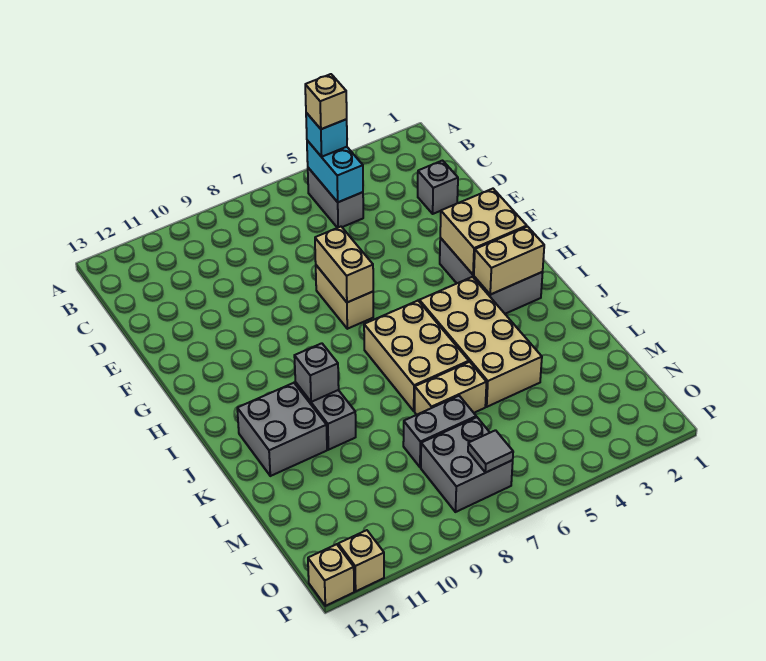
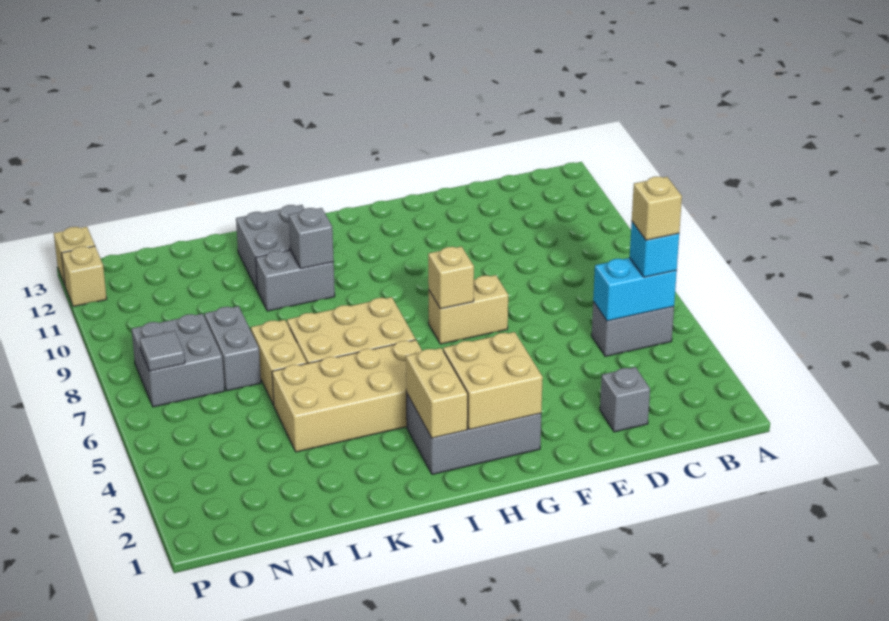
tan brick F7:G7 level 2 -> tan brick G7 level 2

